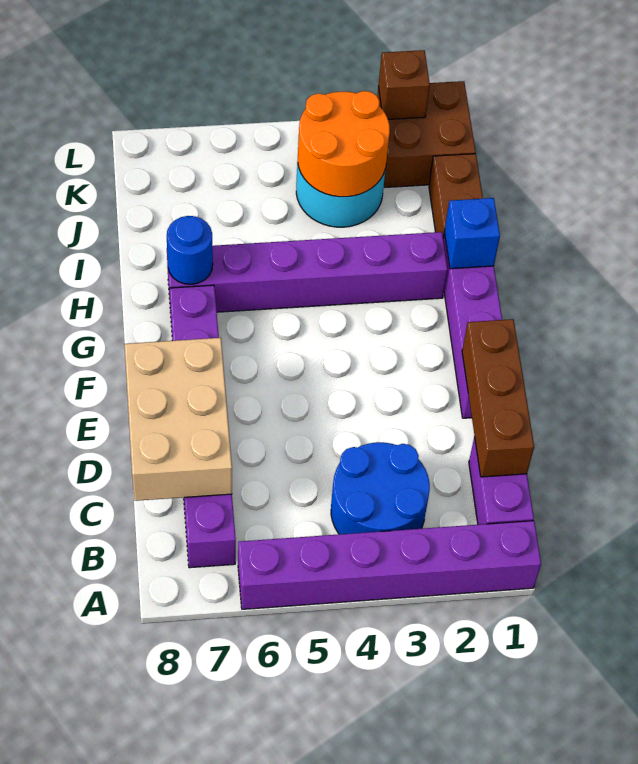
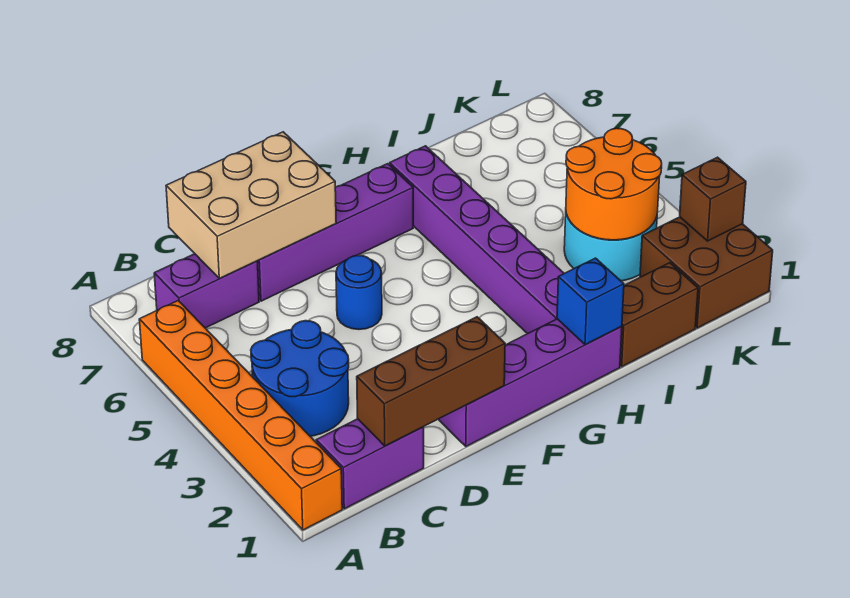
purple brick A1:A6 level 1 -> orange brick A1:A6 level 1
blue round brick H7 level 2 -> blue round brick E5 level 1

